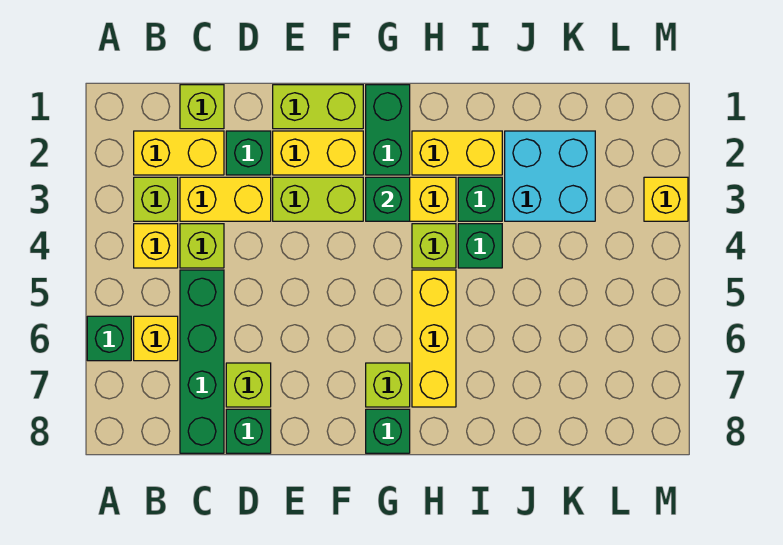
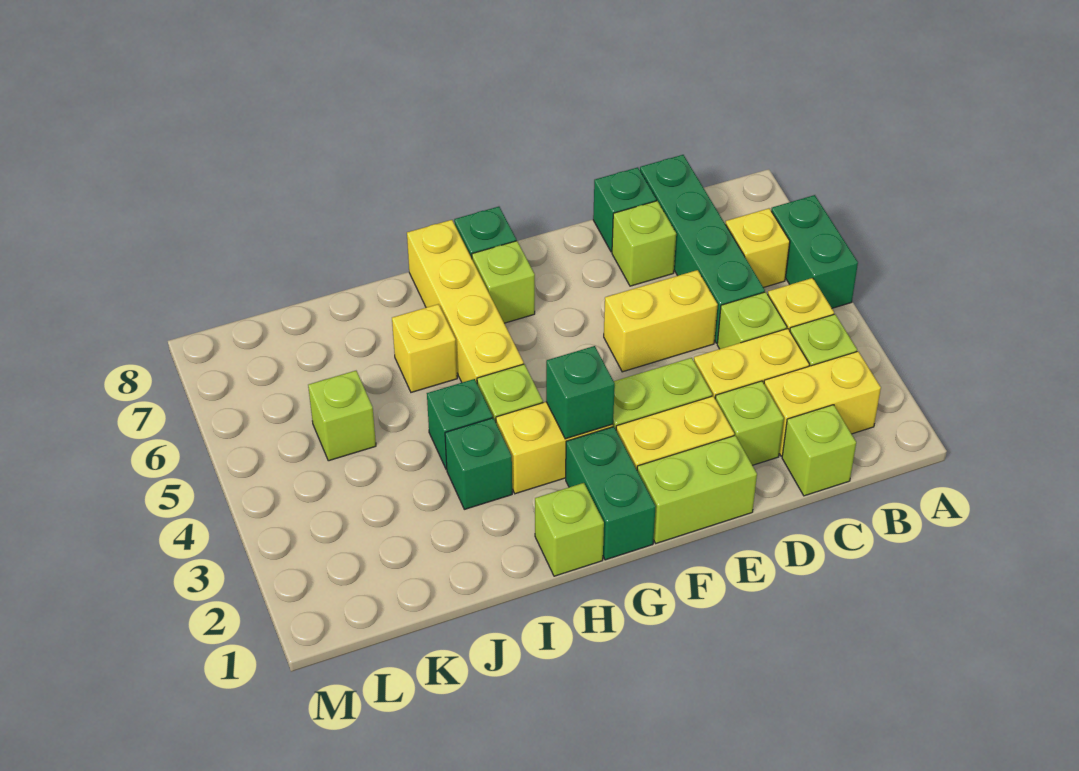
green brick A6 level 1 -> green brick A5:A6 level 1
green brick D2 level 1 -> lime brick D2 level 1
none -> lime brick H1 level 1
yellow brick H2:I2 level 1 -> yellow brick D5:E5 level 1
yellow brick H5:H7 level 1 -> yellow brick H5:H8 level 1
cyan brick J2:K3 level 1 -> none
none -> lime brick K5 level 1
yellow brick M3 level 1 -> yellow brick I6 level 1

